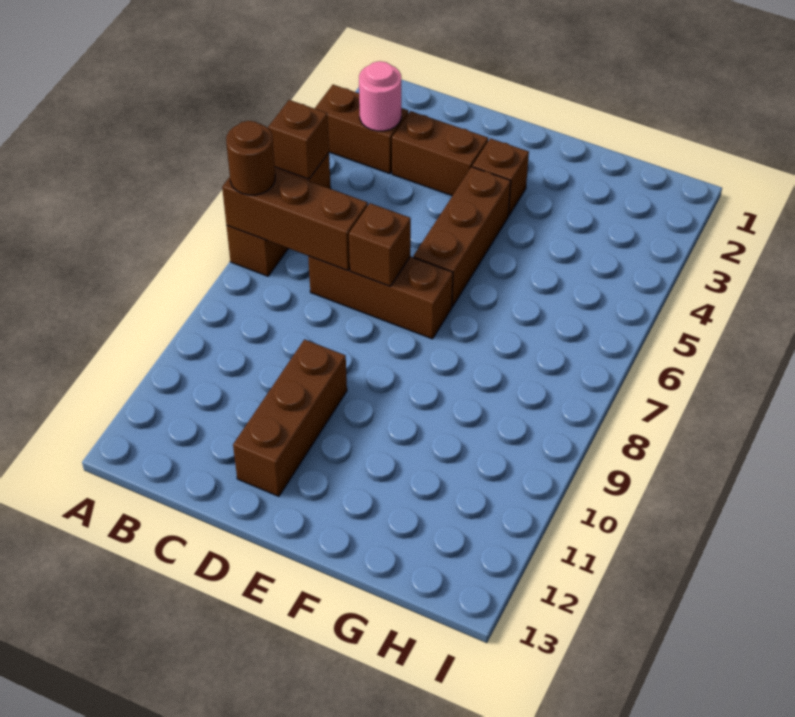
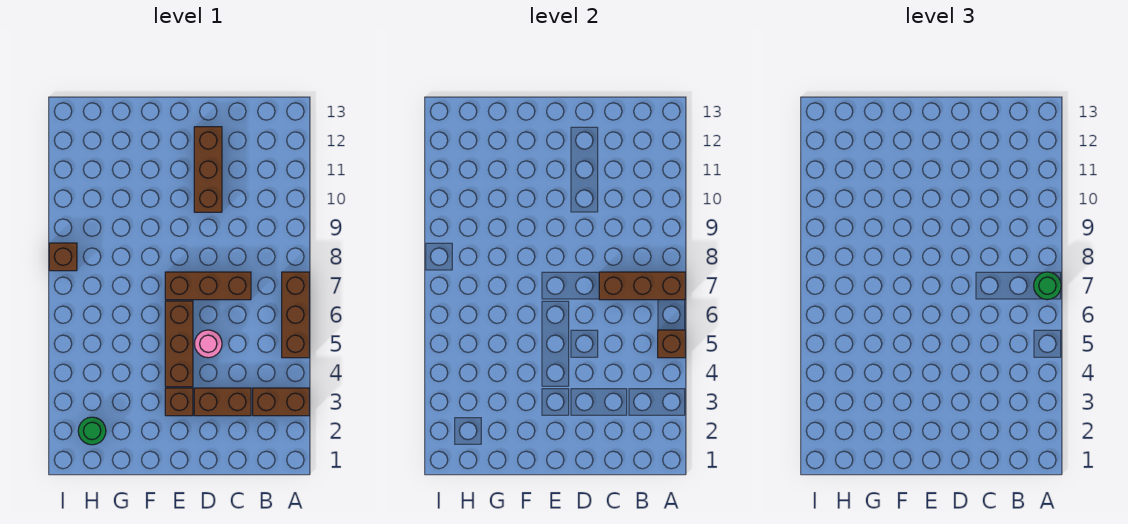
brown round brick A7 level 3 -> green round brick A7 level 3
pink round brick B3 level 2 -> pink round brick D5 level 1
brown brick D7 level 2 -> brown brick I8 level 1
none -> green round brick H2 level 1

